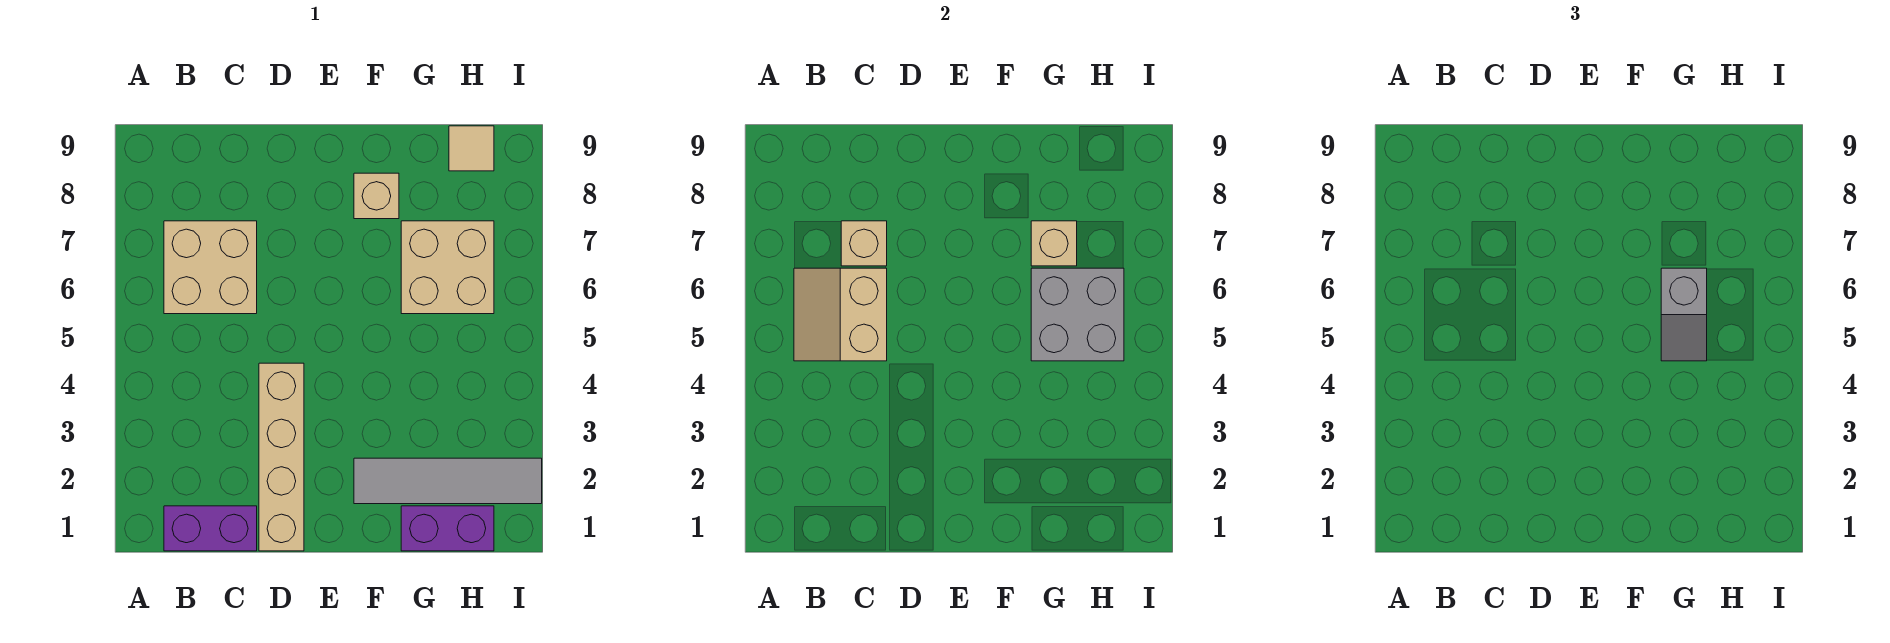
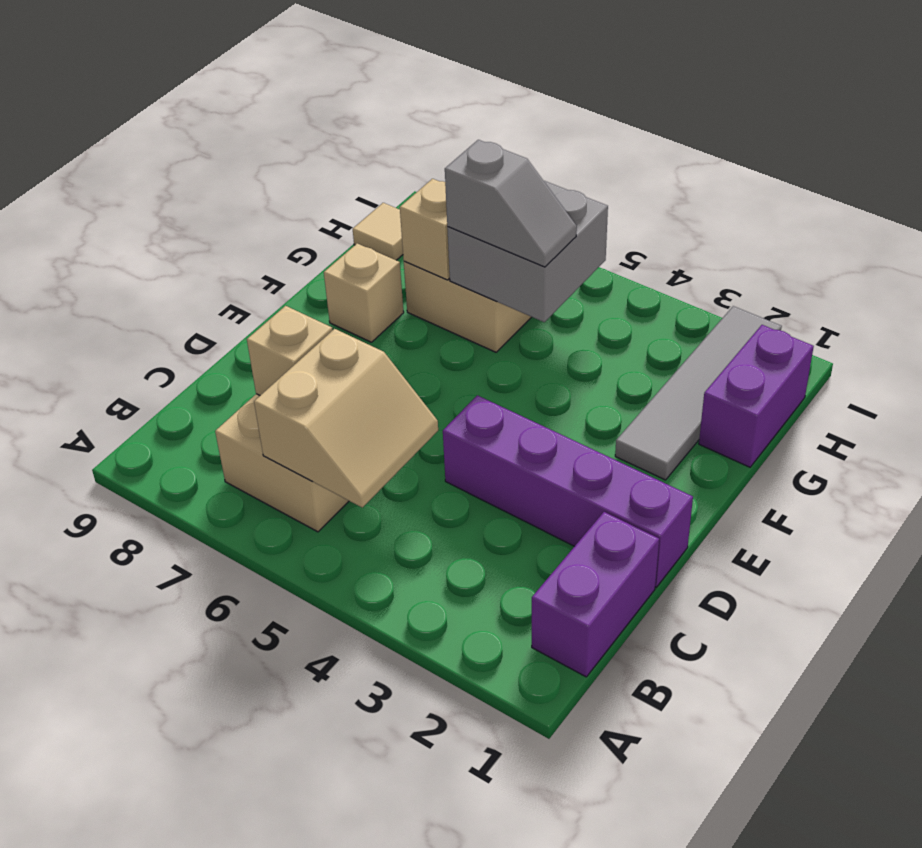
tan slope B5:C6 level 2 top C -> tan slope B5:C6 level 2 top 6
tan brick D1:D4 level 1 -> purple brick D1:D4 level 1

